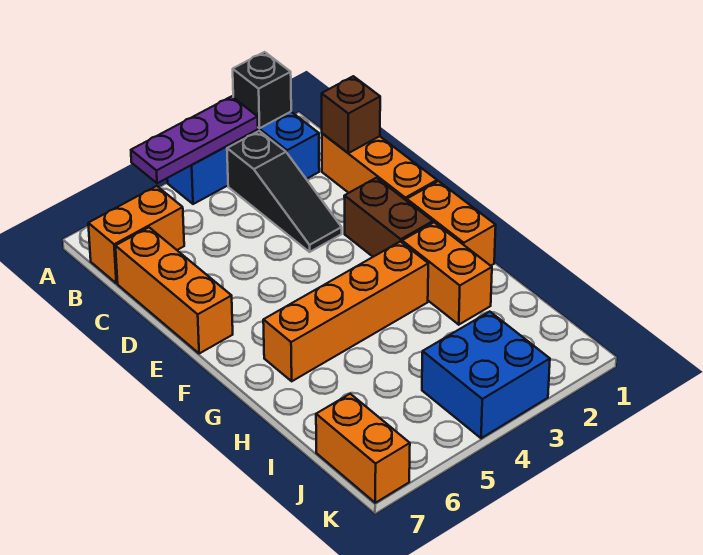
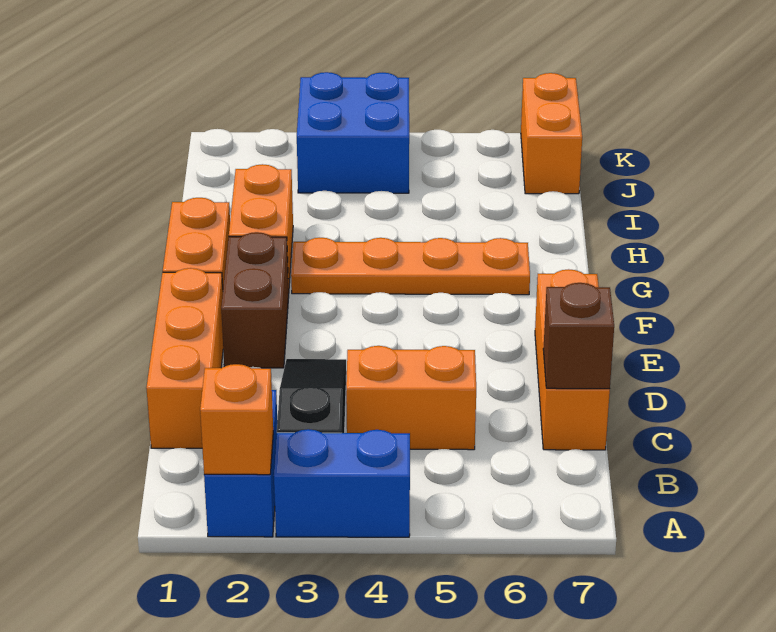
black brick A2 level 2 -> orange brick A2 level 2
purple plate A3:A5 level 2 -> none
orange brick B6:B7 level 1 -> orange brick C4:C5 level 1
brown brick C1 level 2 -> brown brick C7 level 2
orange brick G3:G6 level 1 -> orange plate G3:G6 level 1

